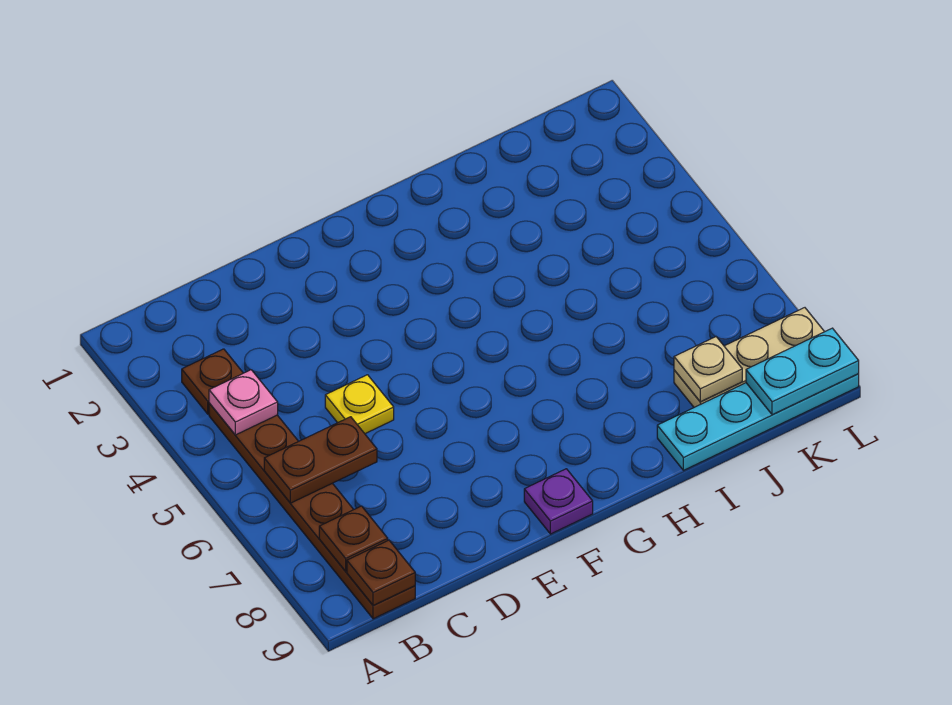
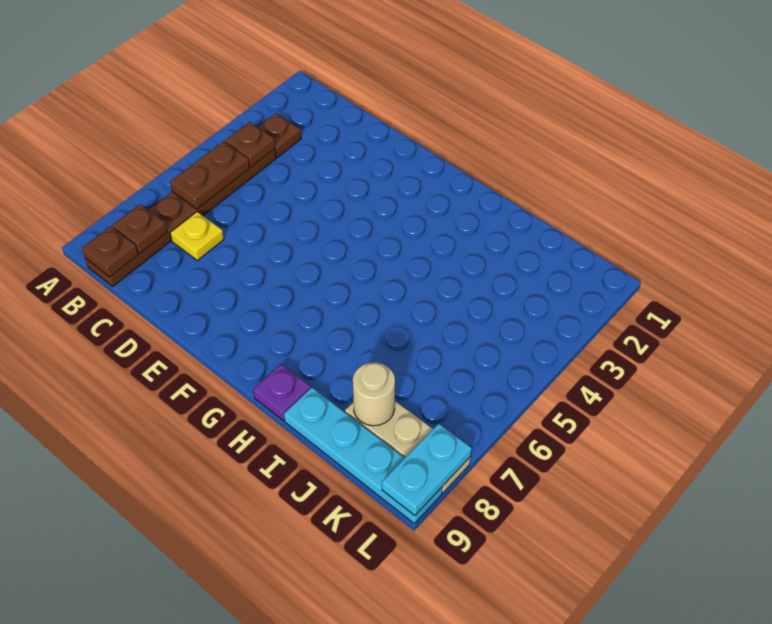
pink plate B4 level 2 -> brown plate B4 level 2
brown plate B6:C6 level 2 -> brown plate B5:B6 level 2
yellow plate D5 level 1 -> yellow plate C7 level 1
purple plate F9 level 1 -> purple plate H9 level 1
tan plate J8 level 2 -> tan round brick J8 level 2
cyan plate K9:L9 level 2 -> cyan plate L8:L9 level 2

